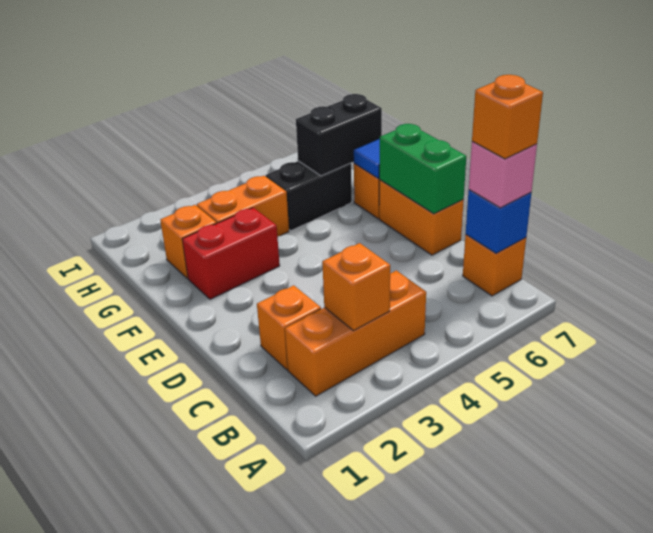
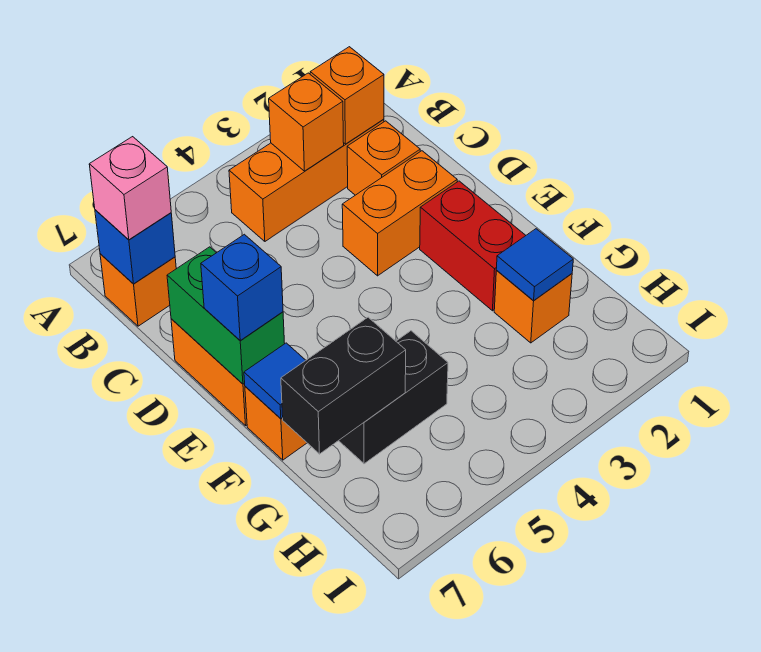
orange brick B7 level 4 -> orange brick B2 level 2
none -> blue brick E7 level 3
red brick F2:F3 level 1 -> red brick E2:F2 level 1
none -> blue tile G2 level 2
orange brick G3:G4 level 1 -> orange brick D2:D3 level 1

